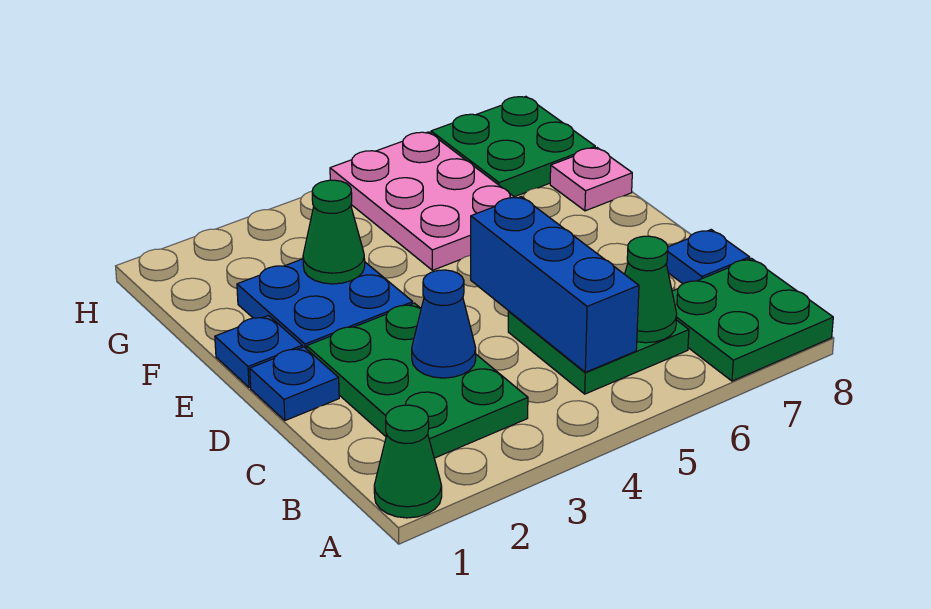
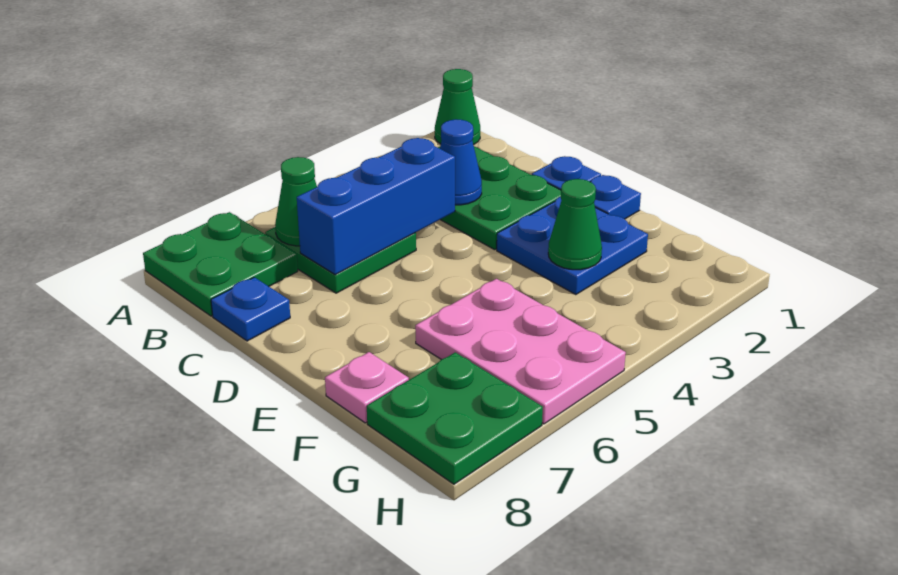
blue brick B5:D5 level 2 -> blue brick C4:C6 level 2

